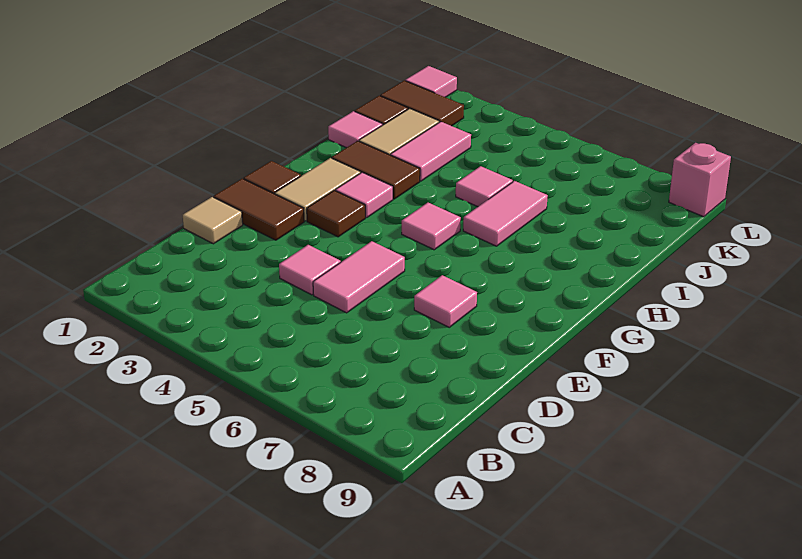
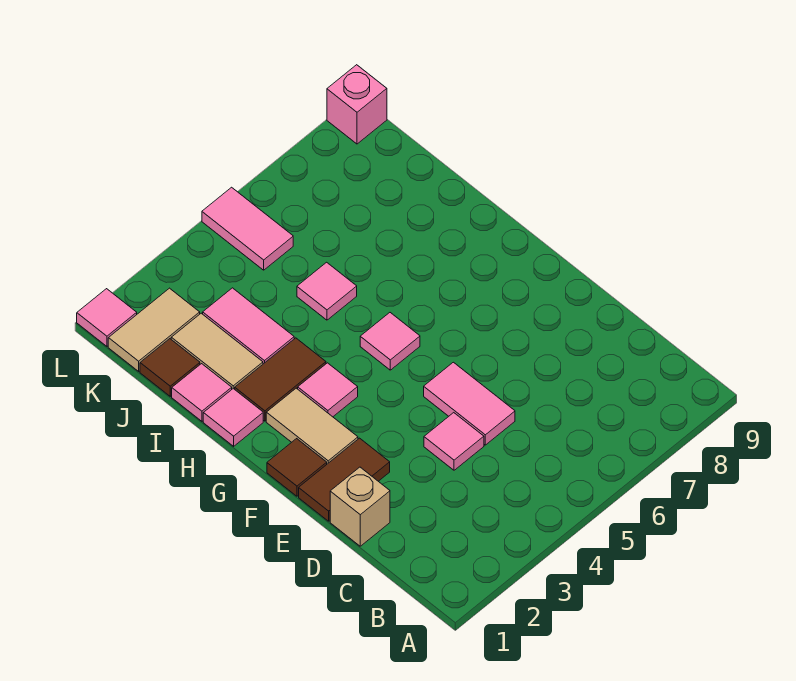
tan tile D1 level 1 -> tan brick D1 level 1
pink tile E7 level 1 -> pink tile H1 level 1
brown tile F3 level 1 -> none
pink tile H6:I6 level 1 -> pink tile K5:L5 level 1
brown tile K1:K2 level 1 -> tan tile K1:K2 level 1

